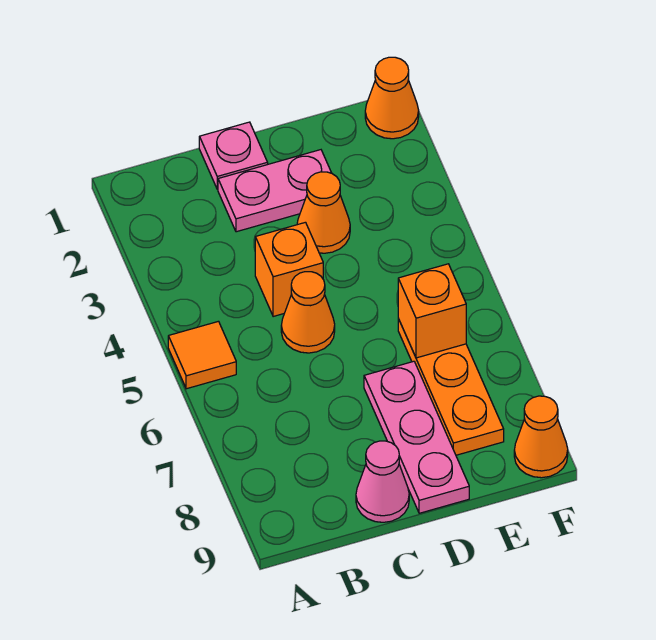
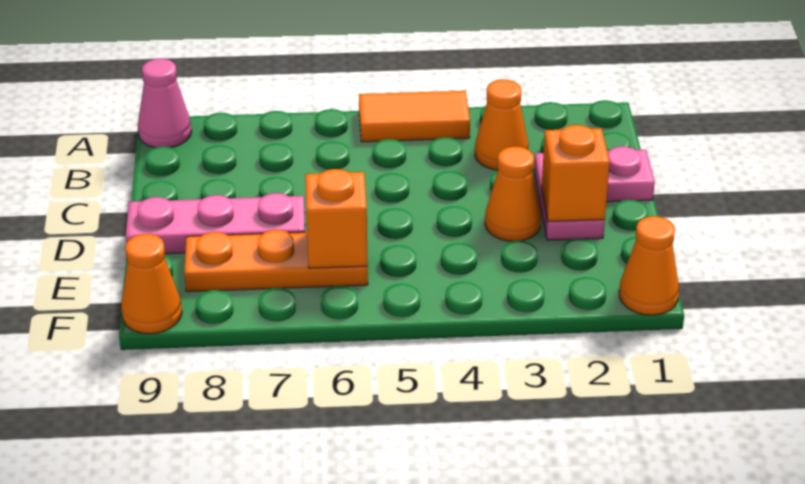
orange tile A5 level 1 -> orange tile A4:A5 level 1
orange brick C4 level 1 -> orange brick D2 level 2
orange cone C5 level 1 -> orange cone B3 level 1
pink cone C9 level 1 -> pink cone A9 level 1

